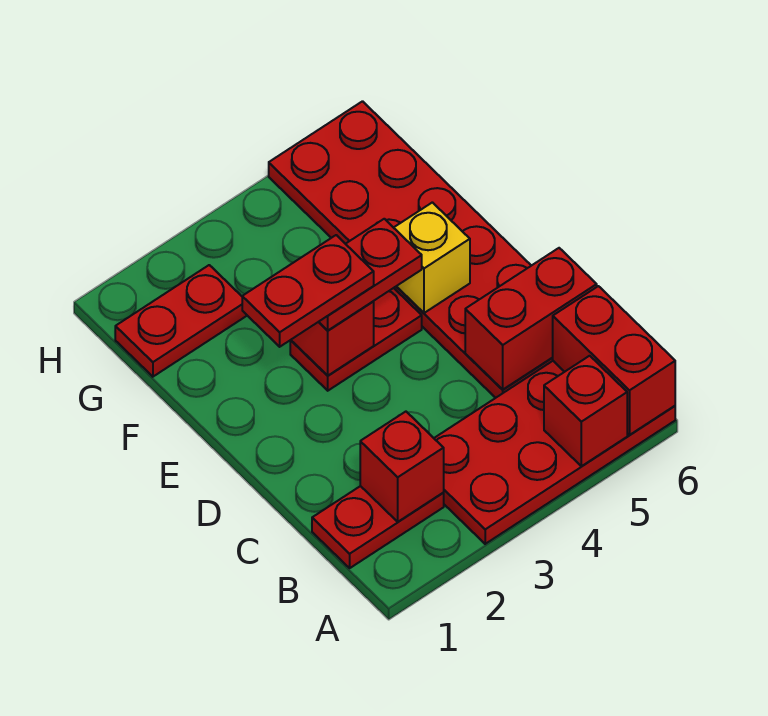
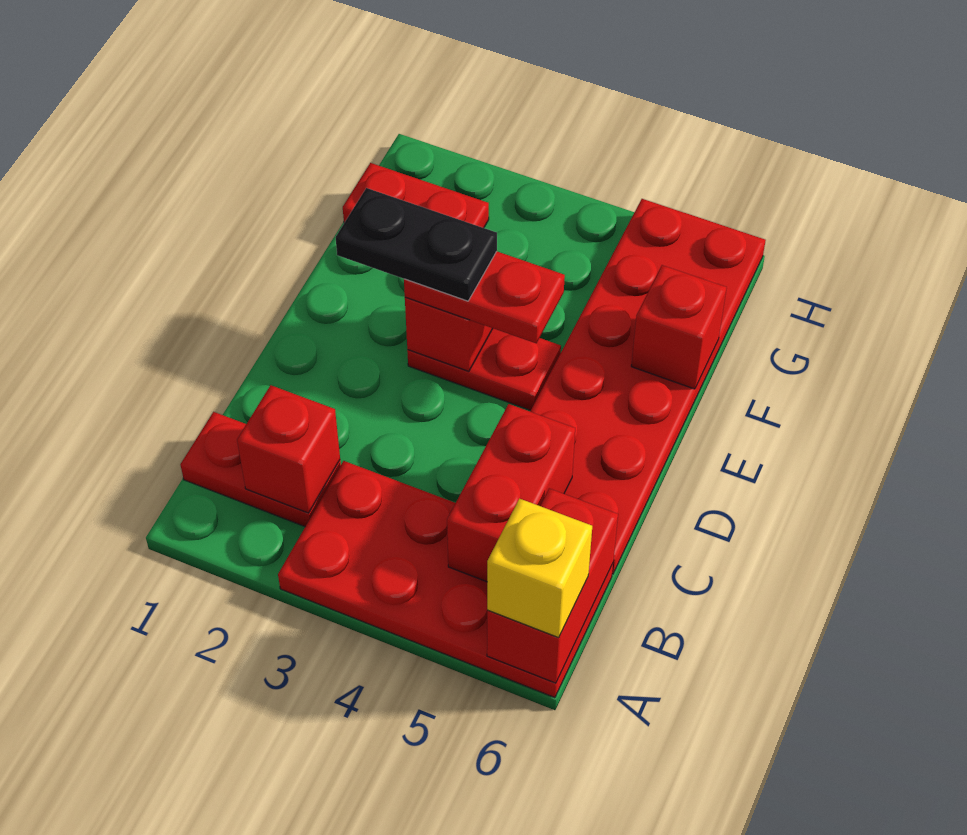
red brick A5 level 2 -> red brick F6 level 2
red brick C5:C6 level 2 -> red brick B5:C5 level 2
red plate E2:E3 level 4 -> black plate E2:E3 level 4
yellow brick E5 level 2 -> yellow brick A6 level 3

